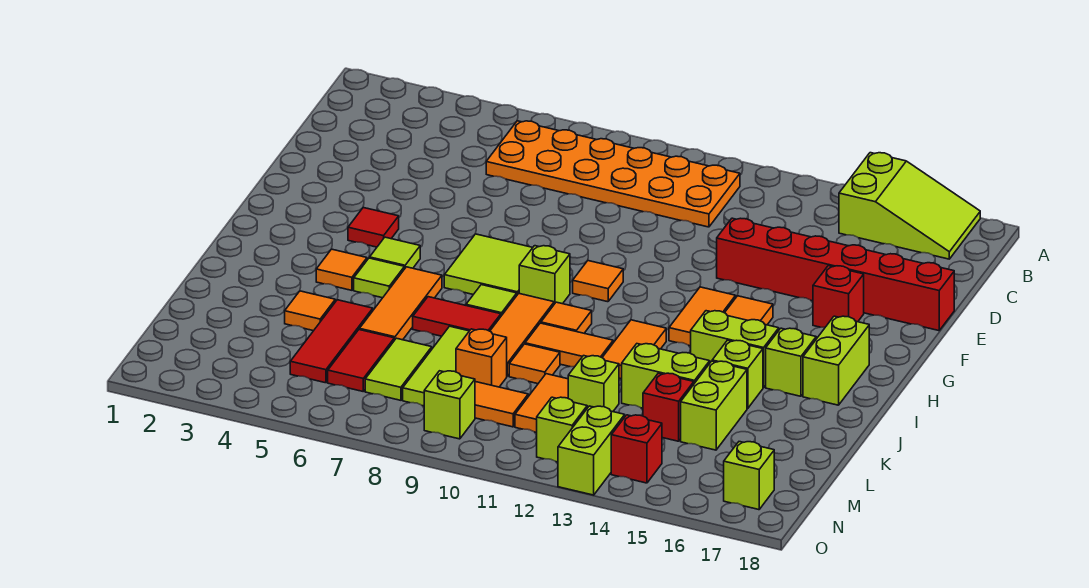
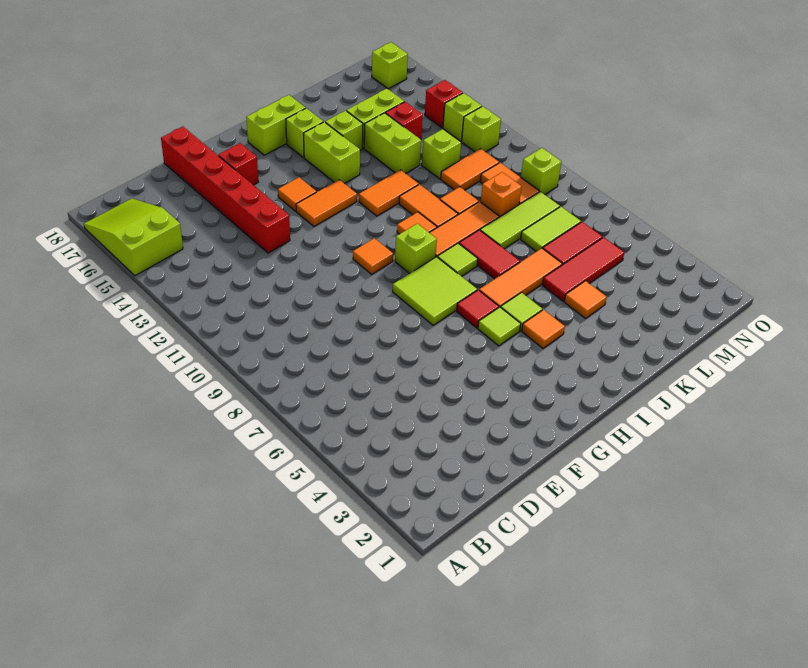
orange plate B6:C11 level 1 -> none
red tile G4 level 1 -> red tile H6 level 1
lime brick N13:O13 level 1 -> lime brick N13 level 1

